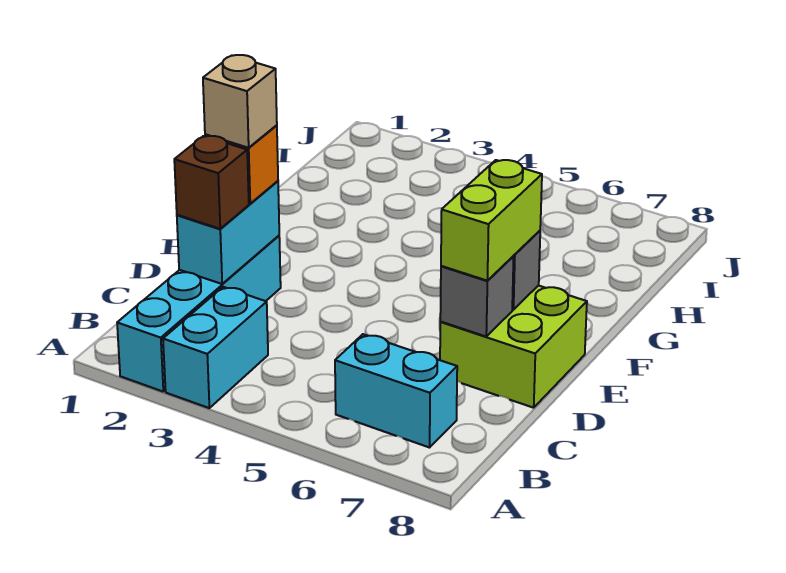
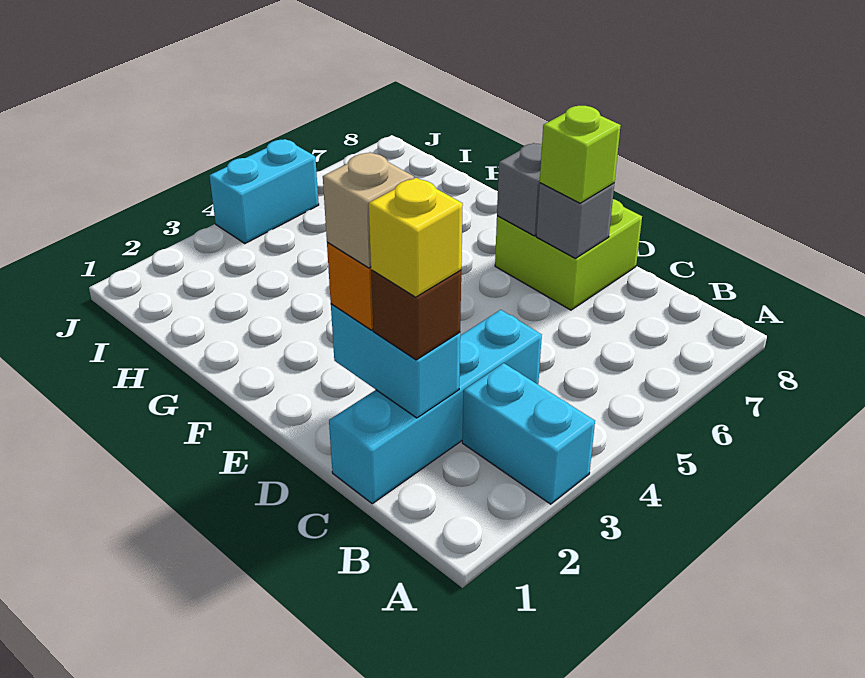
cyan brick A2:D2 level 1 -> cyan brick C1:C4 level 1
cyan brick B6:B7 level 1 -> cyan brick J4:J5 level 1
none -> yellow brick C2 level 4
lime brick D7:E7 level 3 -> lime brick D7 level 3

